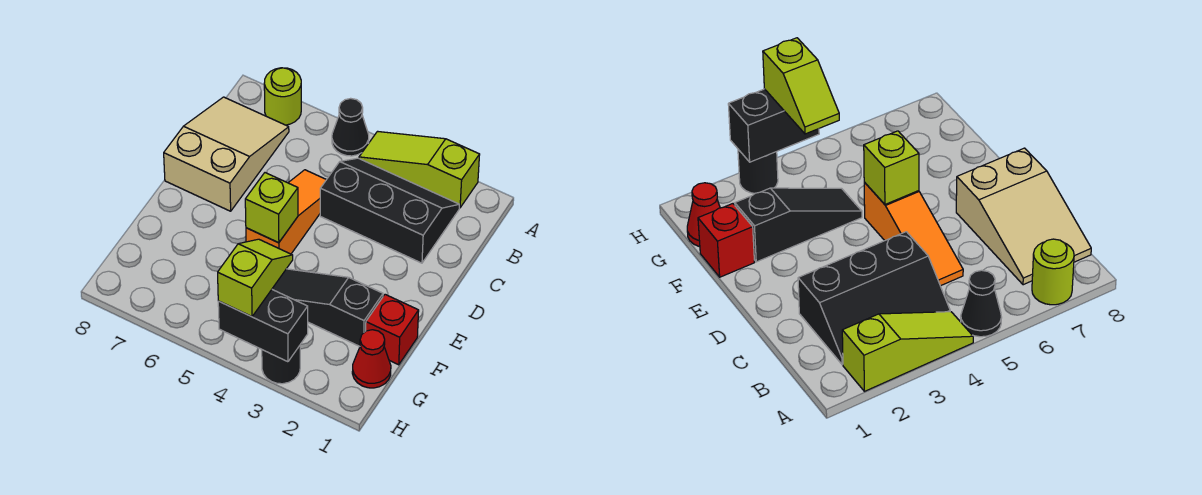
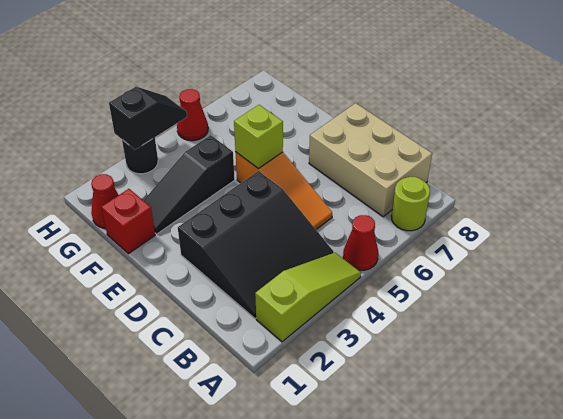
black cone A5 level 1 -> red cone A5 level 1
black slope B2:C4 level 1 top C -> black slope B2:D4 level 1 top D
tan slope B7:D8 level 1 top D -> tan brick B7:D8 level 1
black slope F2:F4 level 1 top 2 -> black slope F2:F4 level 1 top 4
lime slope G4:H4 level 3 top H -> none
black brick H3:H4 level 2 -> black slope H3:H4 level 2 top 3
none -> red cone H5 level 1

